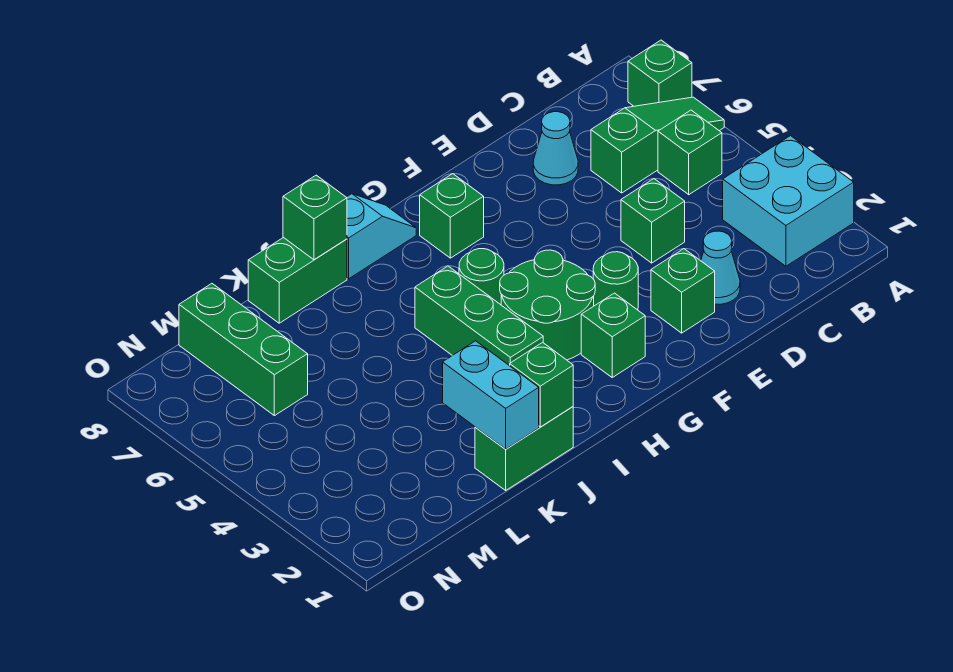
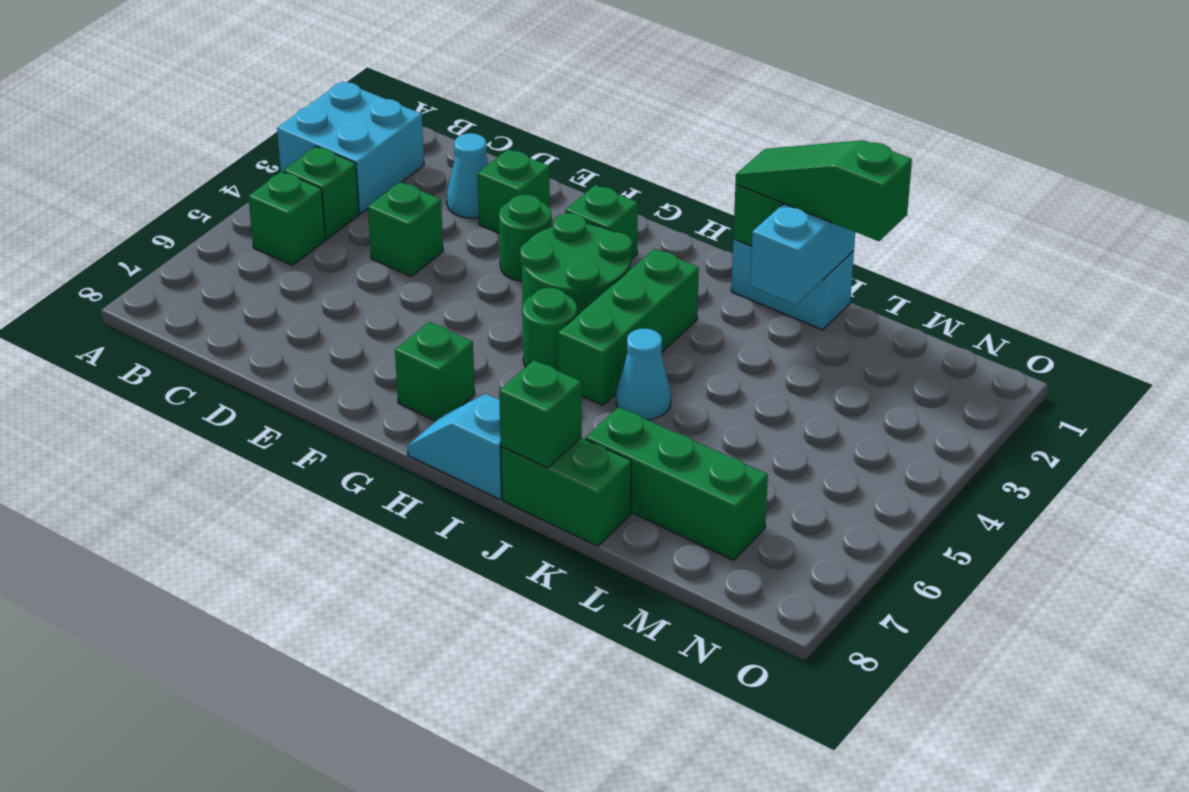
green slope A6:C6 level 1 top C -> green slope J1:L1 level 3 top L
green brick A7 level 1 -> green brick B4 level 1
cyan cone D7 level 1 -> cyan cone J5 level 1
green brick J1:K1 level 1 -> cyan brick J1:K1 level 1
green brick M6:M8 level 1 -> green brick K7:M7 level 1

